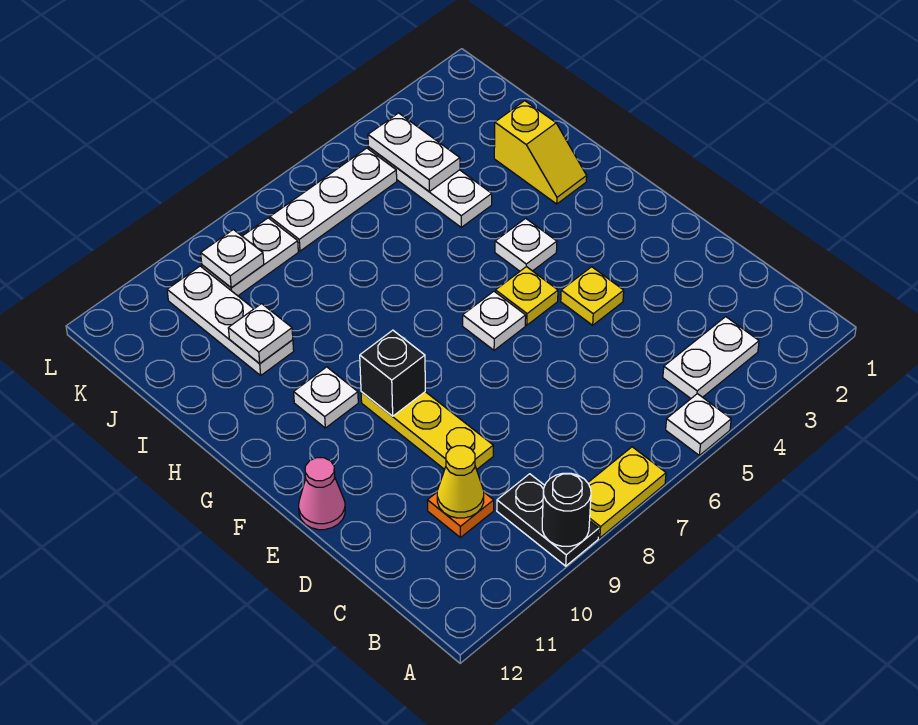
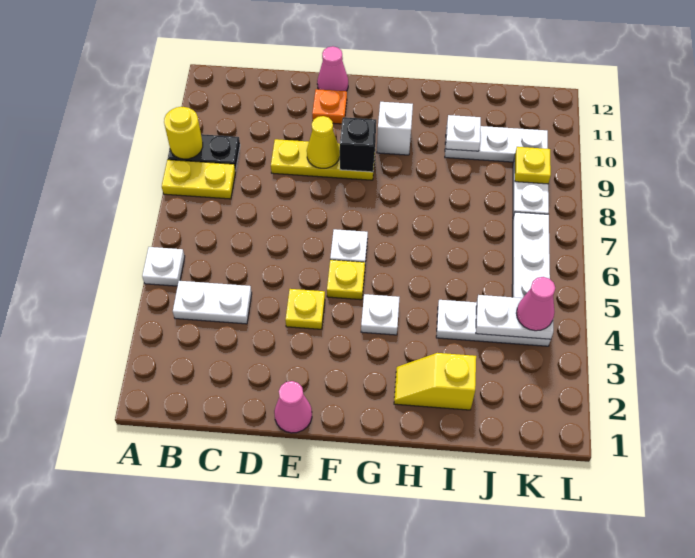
yellow plate A7:A8 level 1 -> yellow plate A8:B8 level 1
black round brick A9 level 2 -> yellow round brick A9 level 2
white plate B3:B4 level 1 -> white plate B4:C4 level 1
orange plate C10 level 1 -> orange plate E11 level 1
yellow cone C10 level 2 -> yellow cone E9 level 2
none -> pink cone E1 level 1
white plate G10 level 1 -> white brick G10 level 1
none -> pink cone K4 level 3
white plate K9 level 2 -> yellow plate K9 level 2

